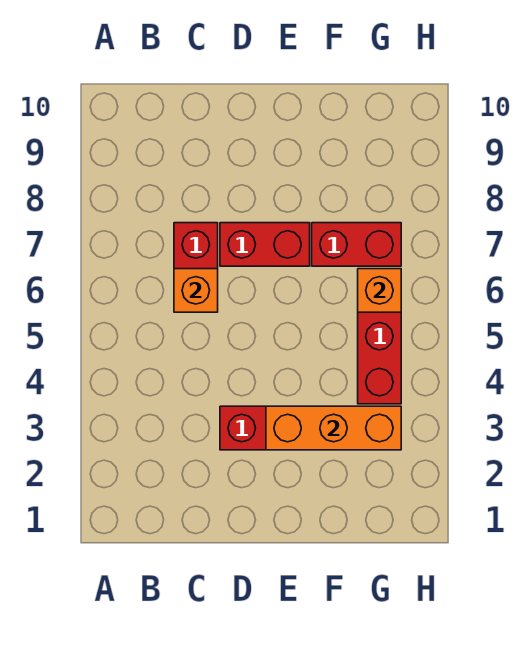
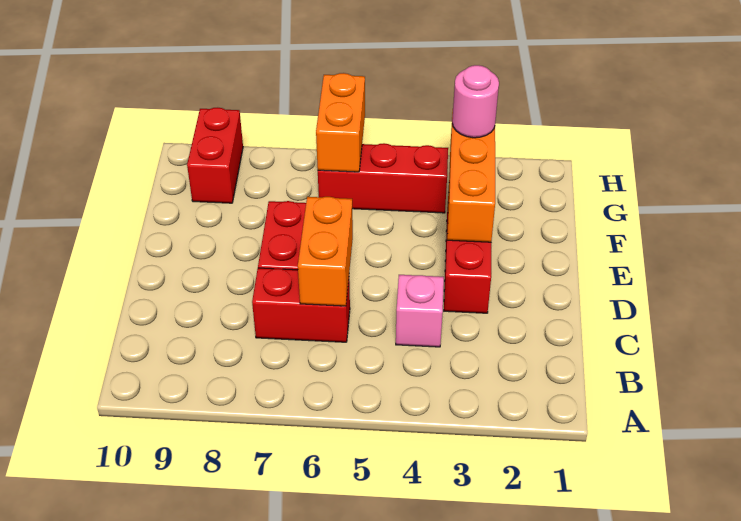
none -> pink brick C4 level 1
orange brick C6 level 2 -> orange brick C6:D6 level 2
red brick F7:G7 level 1 -> red brick G9:H9 level 1
none -> pink round brick G3 level 3
orange brick G6 level 2 -> orange brick G6:H6 level 2

